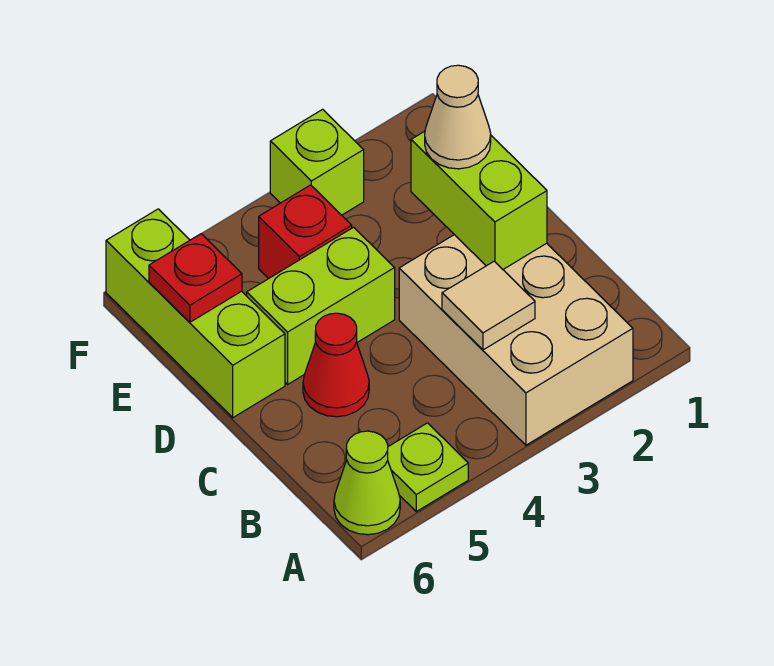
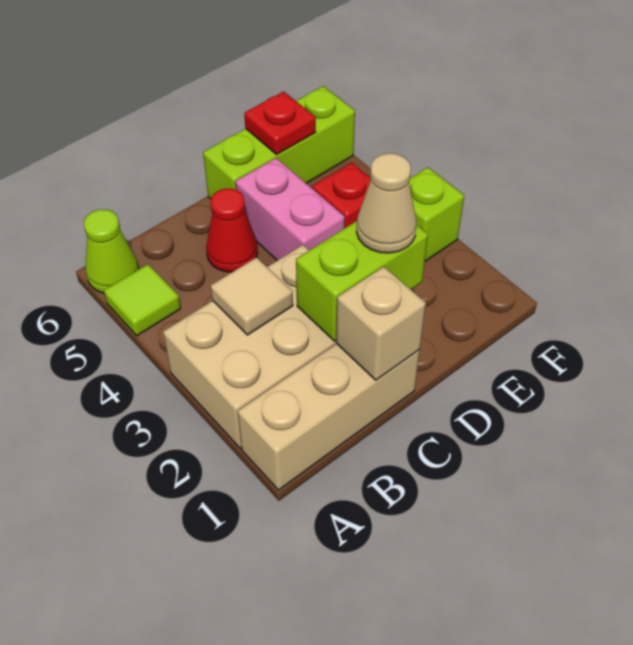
none -> tan brick A1:C1 level 1
lime plate A5 level 1 -> lime tile A5 level 1
none -> tan brick C1 level 2
lime brick D4:D5 level 1 -> pink brick D4:D5 level 1

